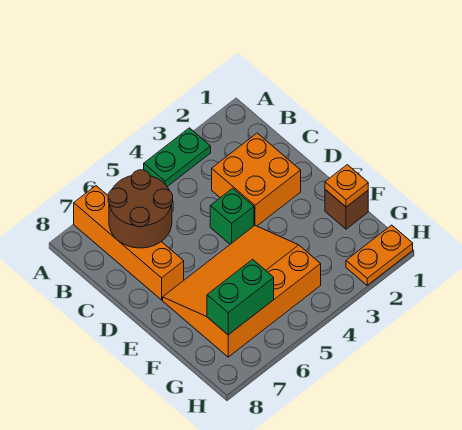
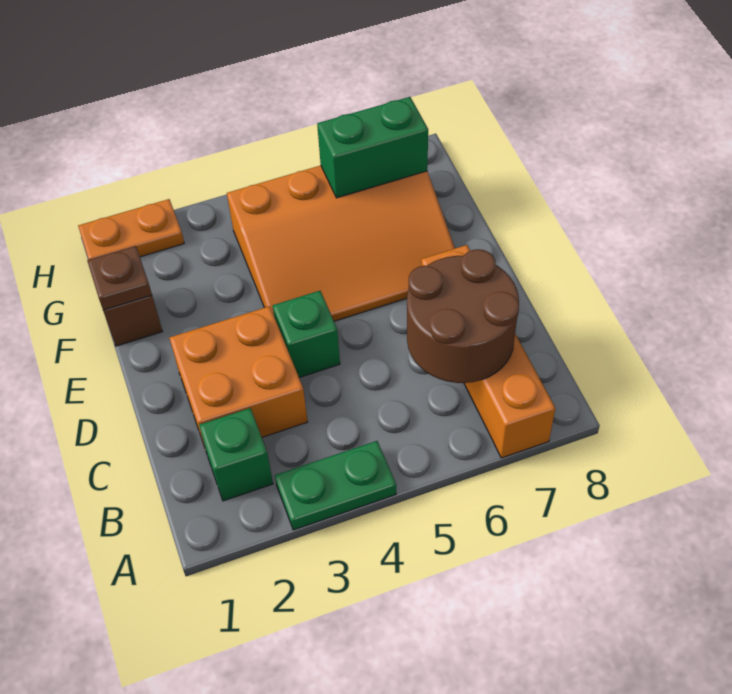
none -> green brick B2 level 1
orange plate F1 level 2 -> brown plate F1 level 2

